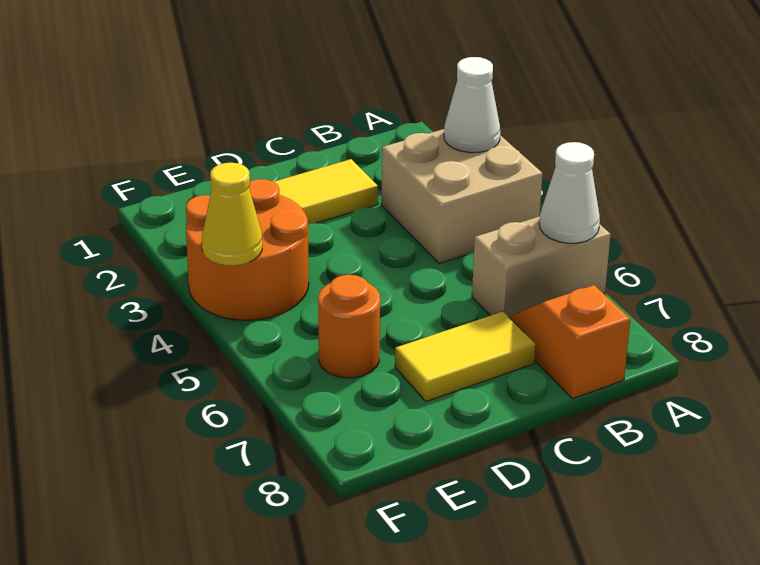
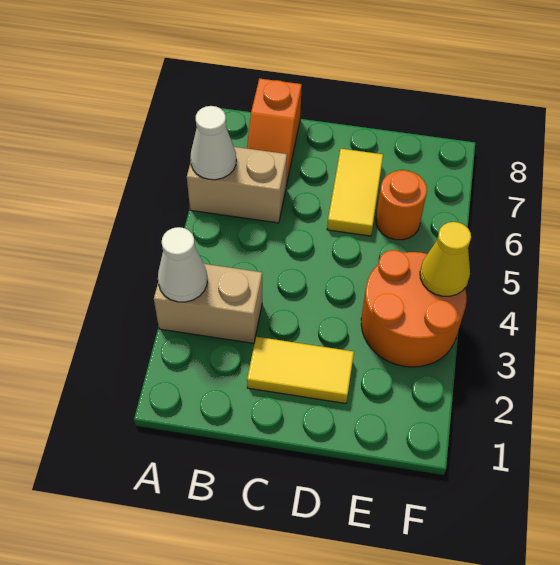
tan brick A3:B4 level 1 -> tan brick A3:B3 level 1
yellow tile C7:D7 level 1 -> yellow tile D6:D7 level 1

